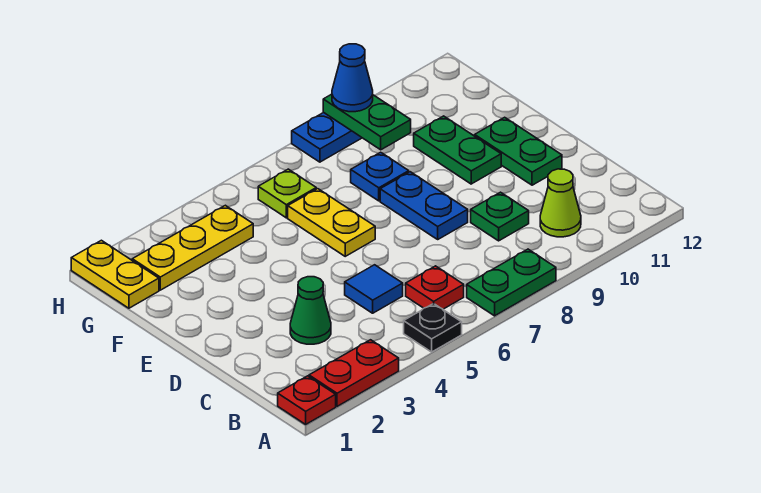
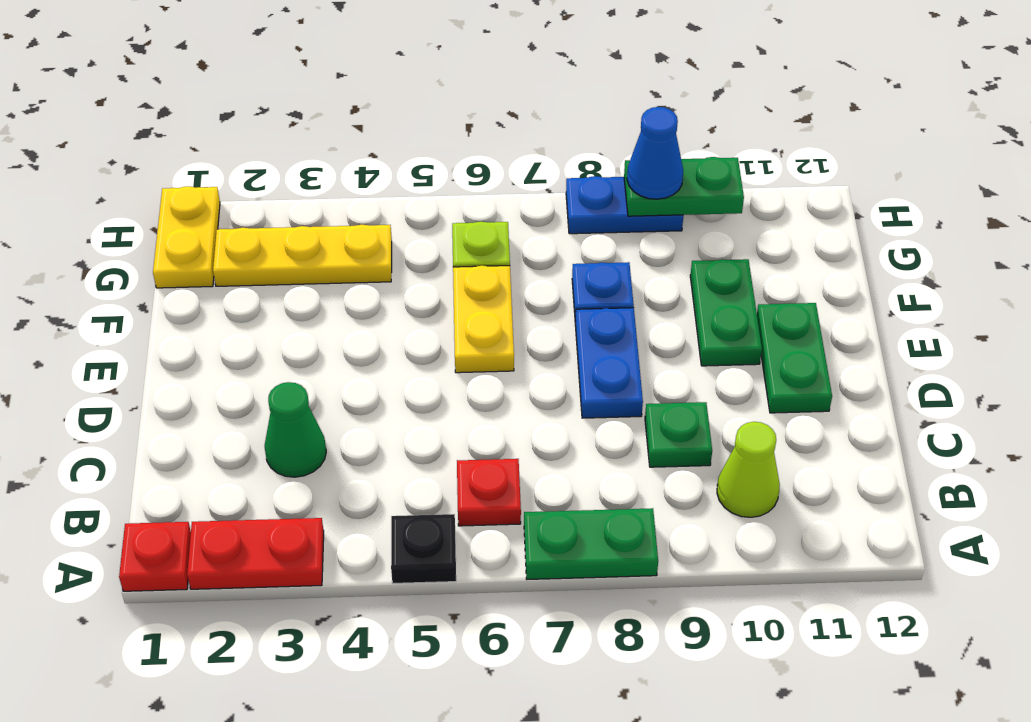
blue tile C5 level 1 -> none
green plate G9:H9 level 2 -> green plate H9:H10 level 2

